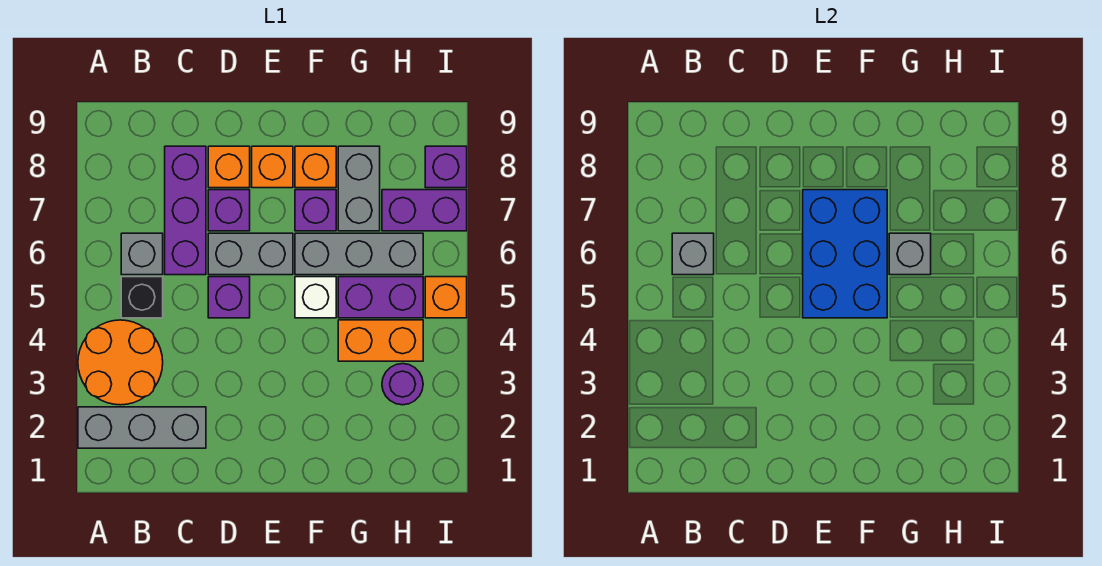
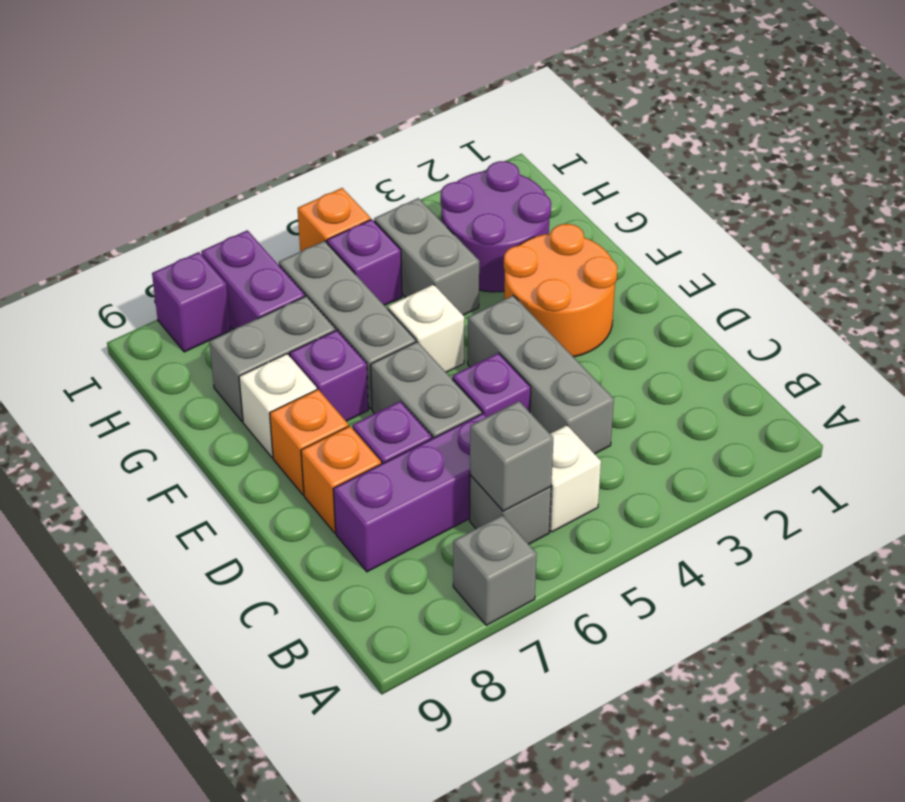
grey brick A2:C2 level 1 -> grey brick C4:E4 level 1
orange round brick A3:B4 level 1 -> orange round brick E2:F3 level 1
black brick B5 level 1 -> white brick B5 level 1
blue brick E5:F7 level 2 -> none
orange brick F8 level 1 -> white brick F8 level 1
orange brick G4:H4 level 1 -> grey brick G4:H4 level 1
purple brick G5:H5 level 1 -> purple brick H5 level 1
grey brick G6 level 2 -> grey brick A7 level 1
purple round brick H3 level 1 -> purple round brick G2:H3 level 1

